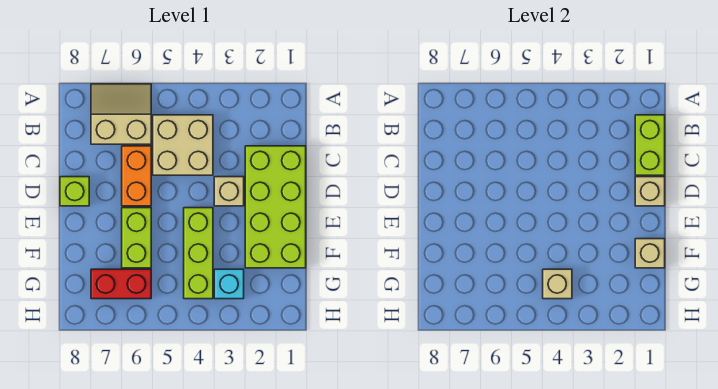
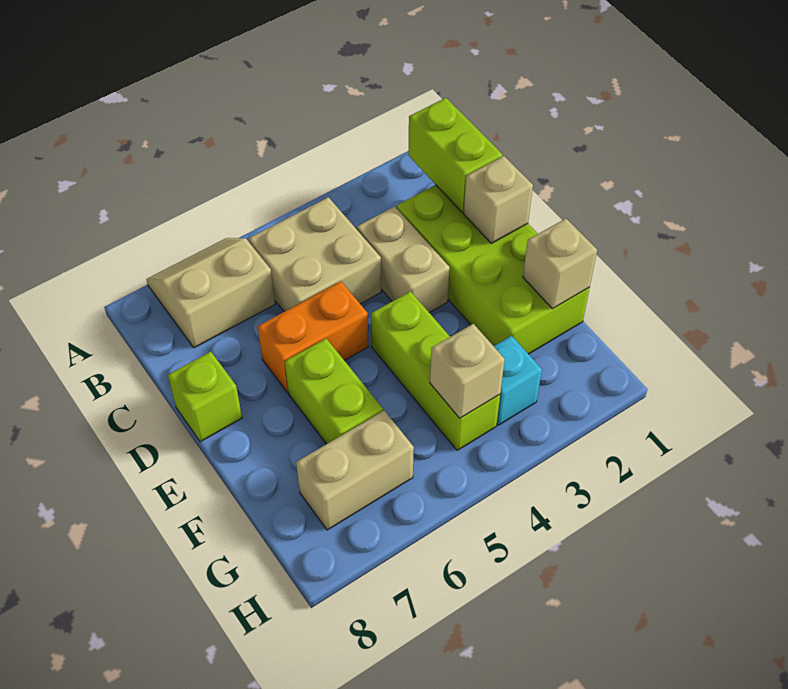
orange brick C6:D6 level 1 -> orange brick D5:D6 level 1
tan brick D3 level 1 -> tan brick C3:D3 level 1
red brick G6:G7 level 1 -> tan brick G6:G7 level 1

